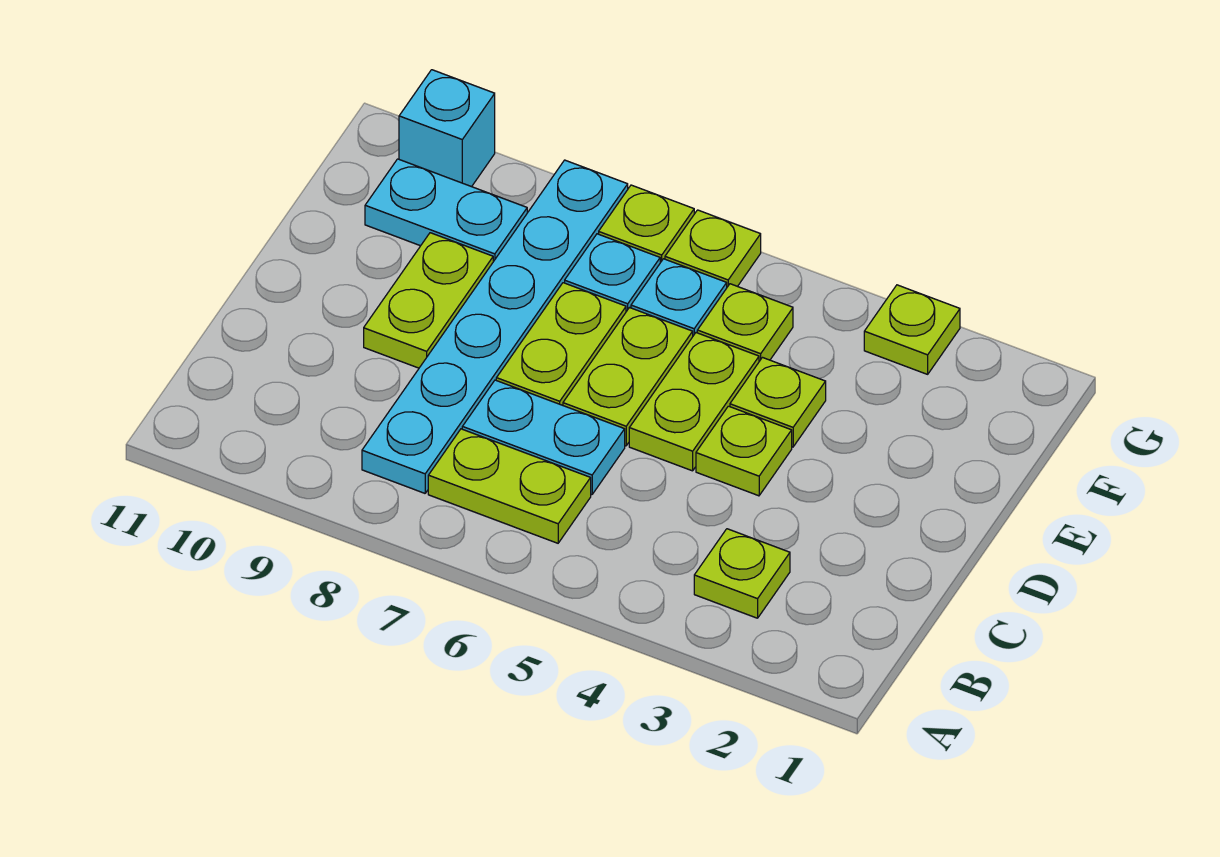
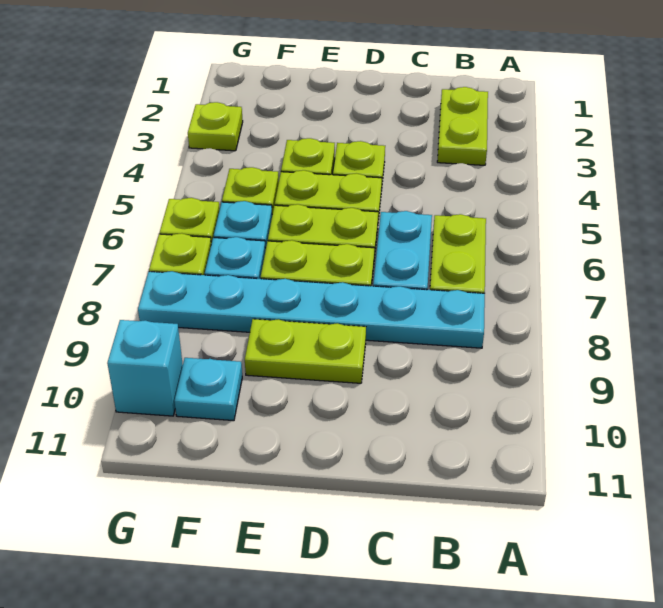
lime plate B3 level 1 -> lime plate B2:B3 level 1
cyan plate F9:F10 level 1 -> cyan plate F10 level 1

